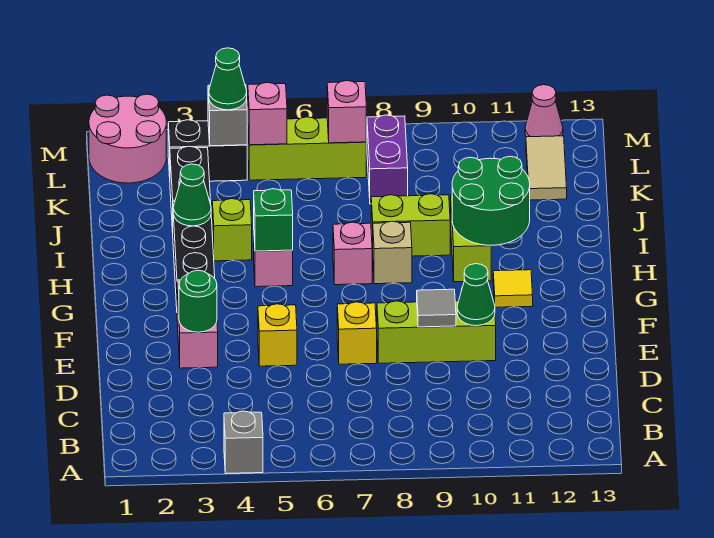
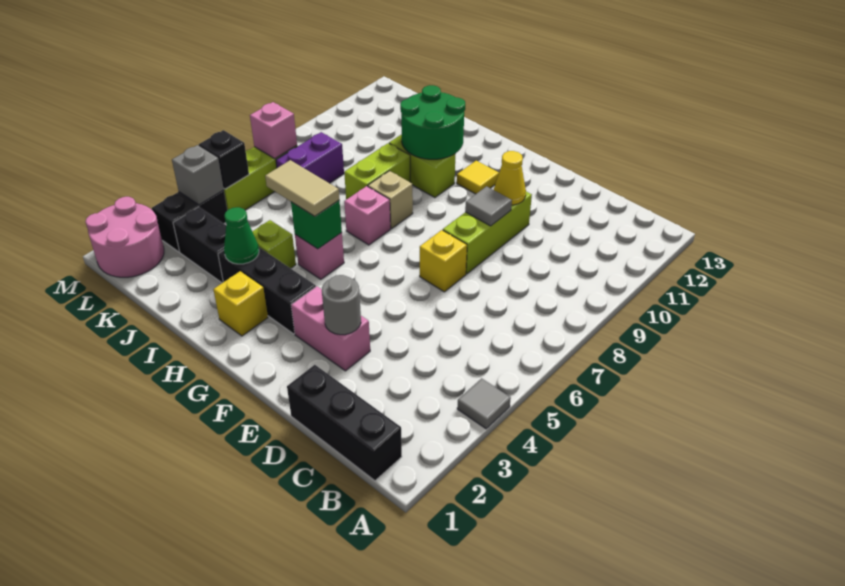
grey brick A4 level 1 -> grey tile A4 level 1
none -> black brick B1:D1 level 1
green round brick E3 level 2 -> grey round brick E3 level 2
yellow brick E5 level 1 -> yellow brick H2 level 1
green cone E10 level 2 -> yellow cone E10 level 2
purple brick K8:L8 level 1 -> purple brick K7:K8 level 1
tan tile K12:L12 level 1 -> tan tile H5:I5 level 3
green cone L4 level 3 -> none
pink brick L5 level 2 -> black brick L5 level 2
pink cone M12 level 1 -> none

